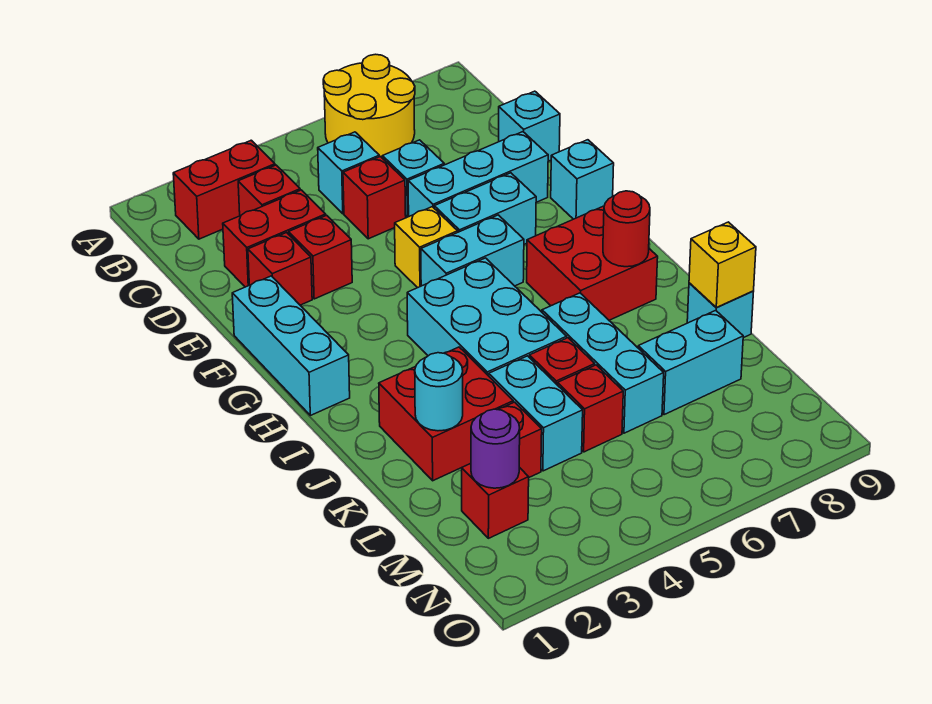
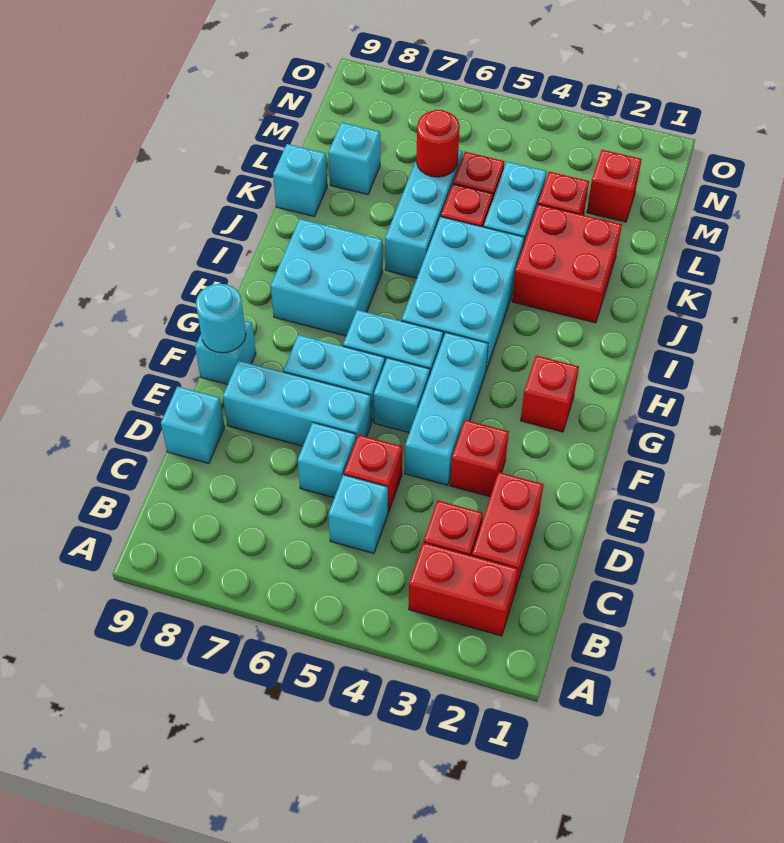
yellow round brick A6:B7 level 1 -> none
red brick D2:D3 level 1 -> red brick C2:D2 level 1
red brick E2 level 1 -> red brick G2 level 1
cyan brick F1:H1 level 1 -> cyan brick E4:G4 level 1
yellow brick F5 level 1 -> cyan brick F5 level 1
red brick H7:I8 level 1 -> cyan brick H7:I8 level 1
red round brick I8 level 2 -> red round brick L6 level 2
cyan round brick K2 level 2 -> cyan round brick F9 level 2
yellow brick K9 level 2 -> none
cyan brick L7:L8 level 1 -> cyan brick L8 level 1
purple round brick M2 level 2 -> none

